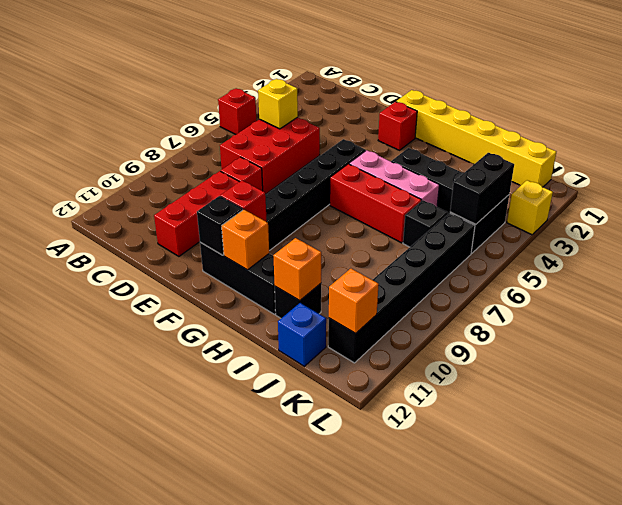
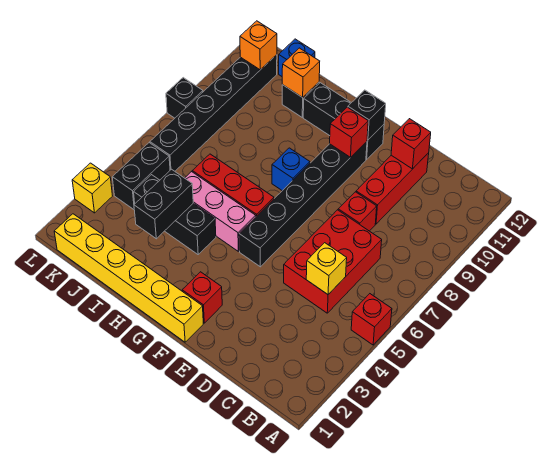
none -> red brick D11 level 2
none -> blue brick G8 level 1
orange brick G11 level 2 -> none
black brick J6 level 1 -> black brick L8 level 1
black brick K4:K5 level 2 -> black brick I3:I4 level 2

